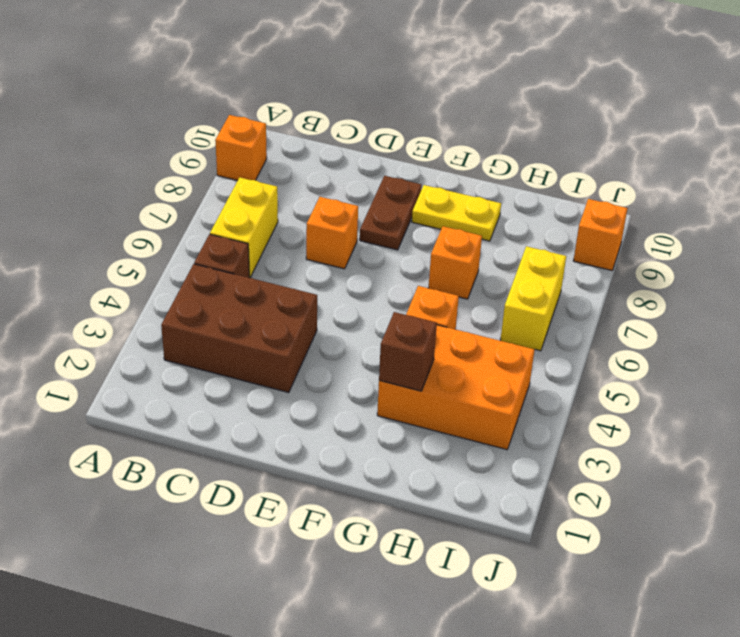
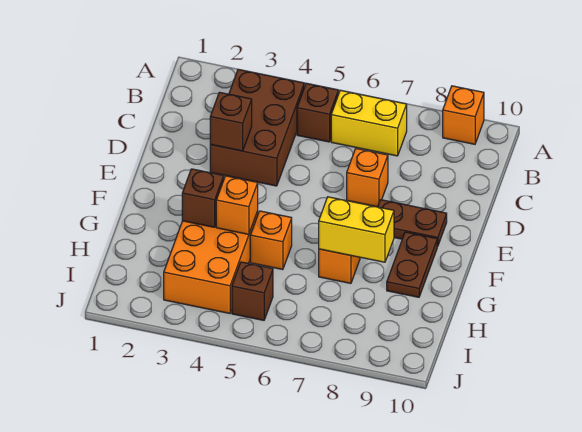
none -> brown brick D3 level 2
yellow plate F9:G9 level 1 -> brown plate F9:G9 level 1
none -> brown brick I5 level 1
yellow brick I6:I7 level 1 -> yellow brick G7:G8 level 2
orange brick J9 level 1 -> orange brick G4 level 2

